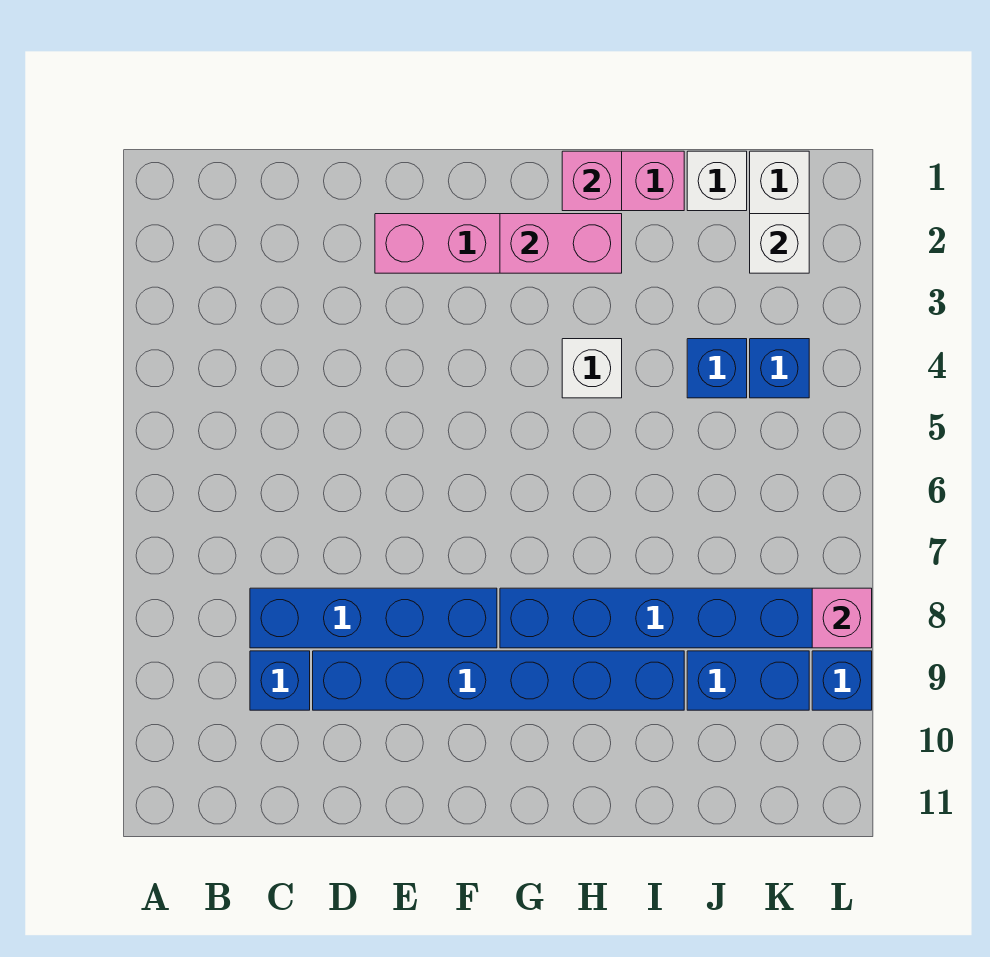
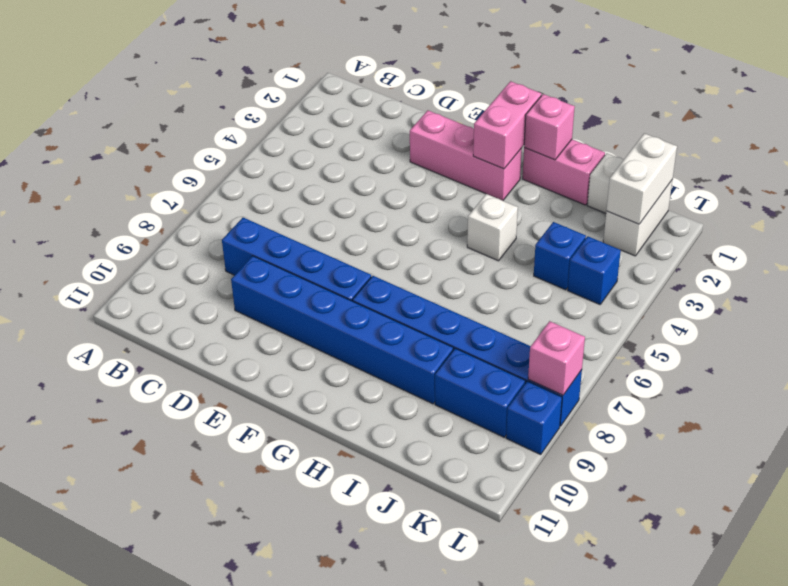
blue brick C9 level 1 -> none
pink brick G2:H2 level 2 -> pink brick G1:G2 level 2
white brick K2 level 2 -> white brick K1:K2 level 2

